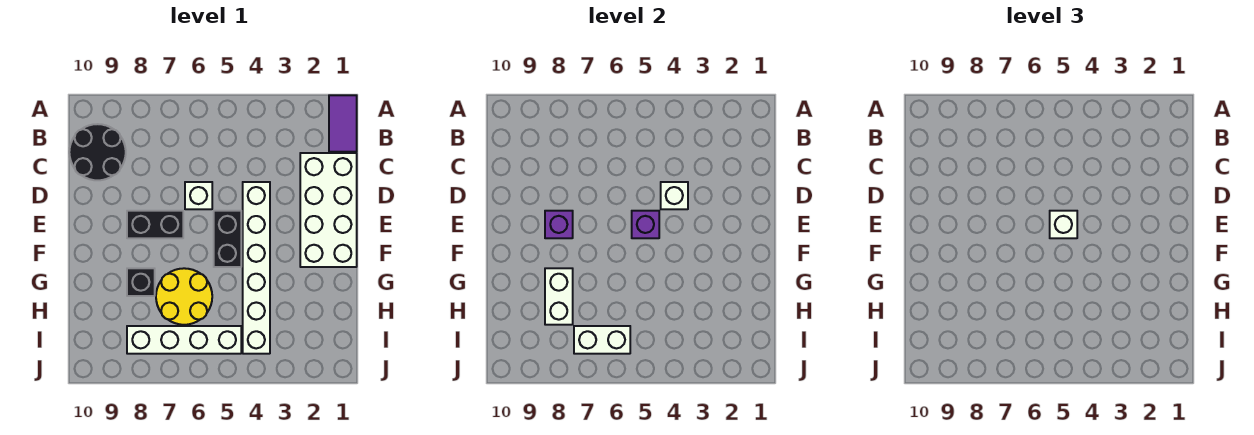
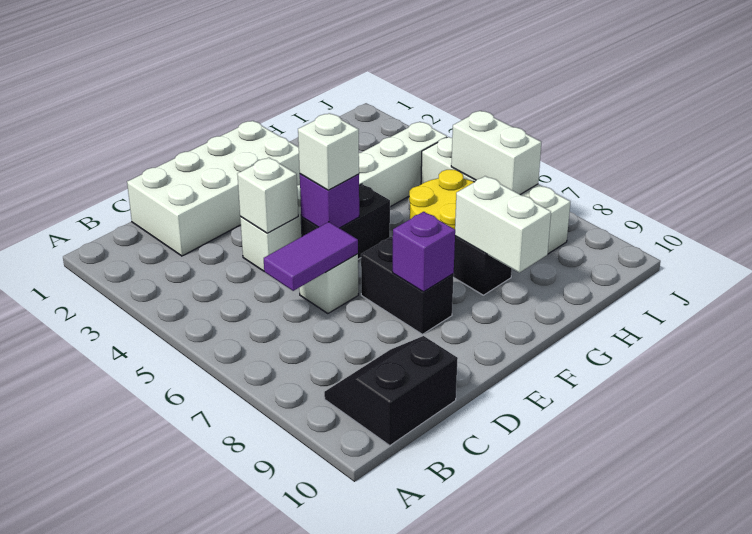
purple tile A1:B1 level 1 -> purple tile C6:D6 level 2
black round brick B9:C10 level 1 -> black slope B9:C10 level 1 top 10
white brick G8:H8 level 2 -> white brick G8:G9 level 2

